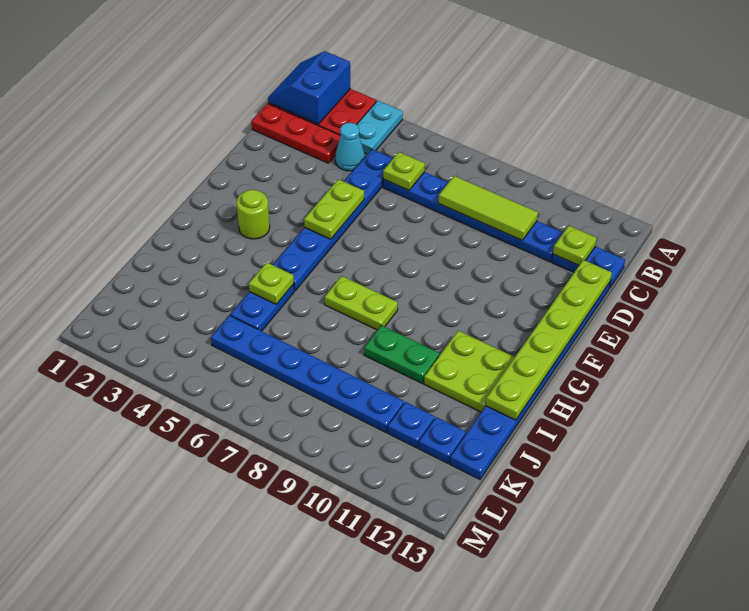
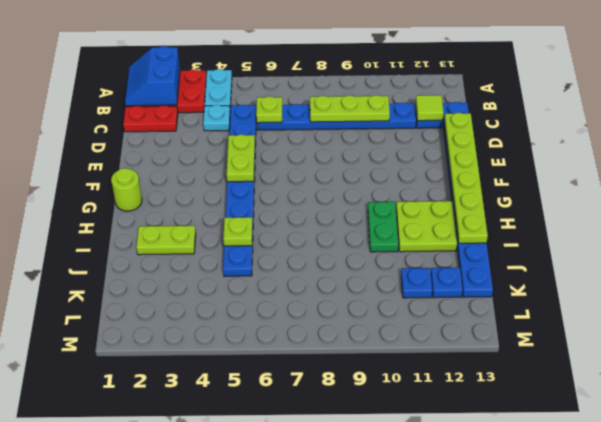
red plate C1:C3 level 1 -> red plate C1:C2 level 1
cyan cone C4 level 1 -> cyan plate C4 level 1
lime tile C8:C10 level 2 -> lime plate C8:C10 level 2
lime plate C12 level 2 -> lime tile C12 level 2
lime round brick G3 level 1 -> lime round brick G1 level 1
lime plate H7:H8 level 1 -> lime plate I2:I3 level 1
green plate I9:I10 level 1 -> green plate H10:I10 level 1
blue plate K5:K10 level 1 -> none

